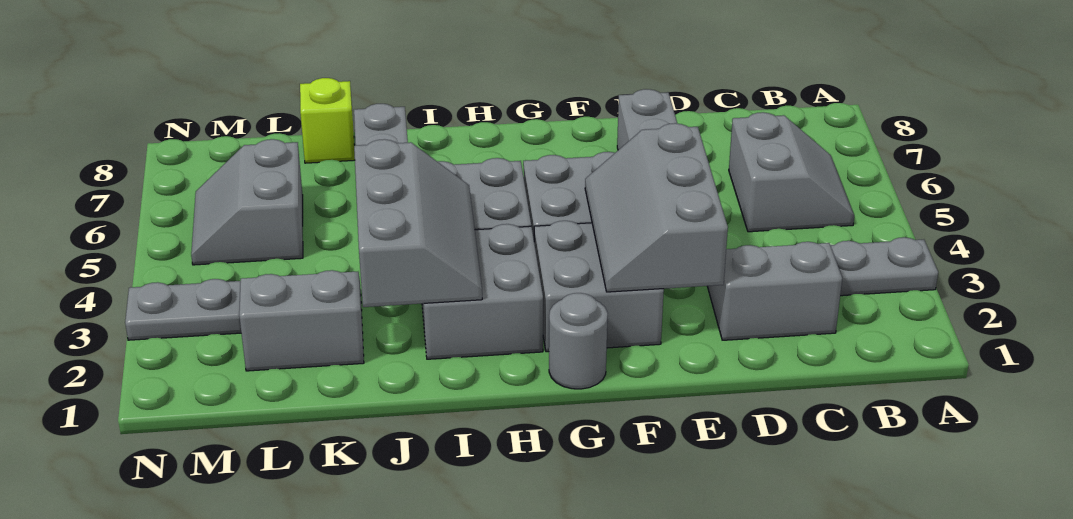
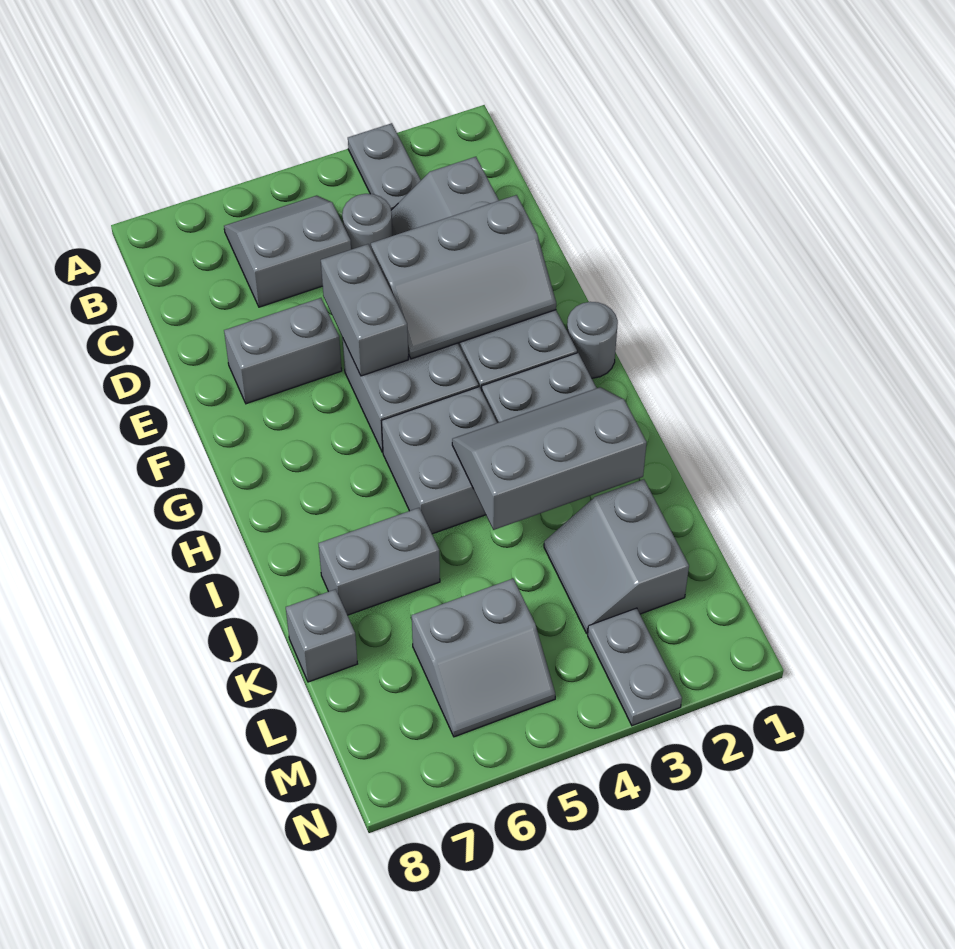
none -> grey round brick C4 level 1
none -> grey brick E5:F5 level 2
lime brick K8 level 1 -> grey brick K8 level 1

